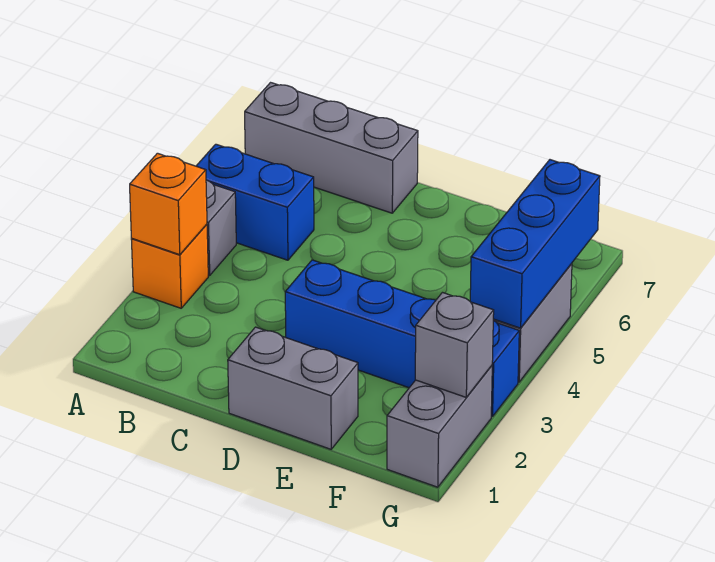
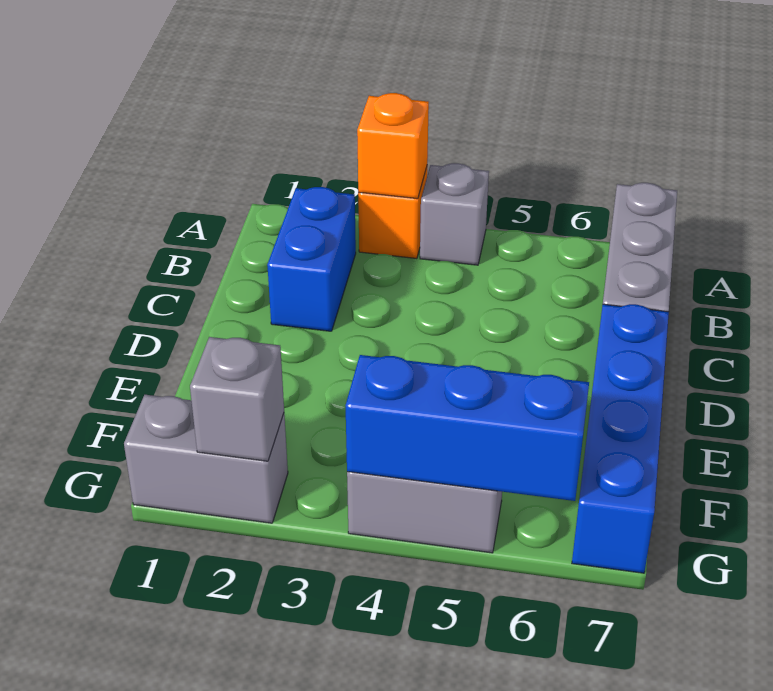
blue brick A5:B5 level 1 -> blue brick B2:C2 level 1
grey brick D1:E1 level 1 -> none
blue brick D3:G3 level 1 -> blue brick D7:G7 level 1

